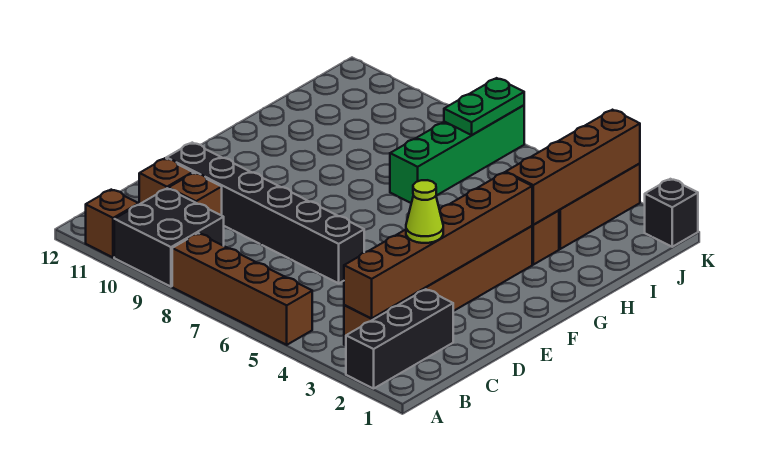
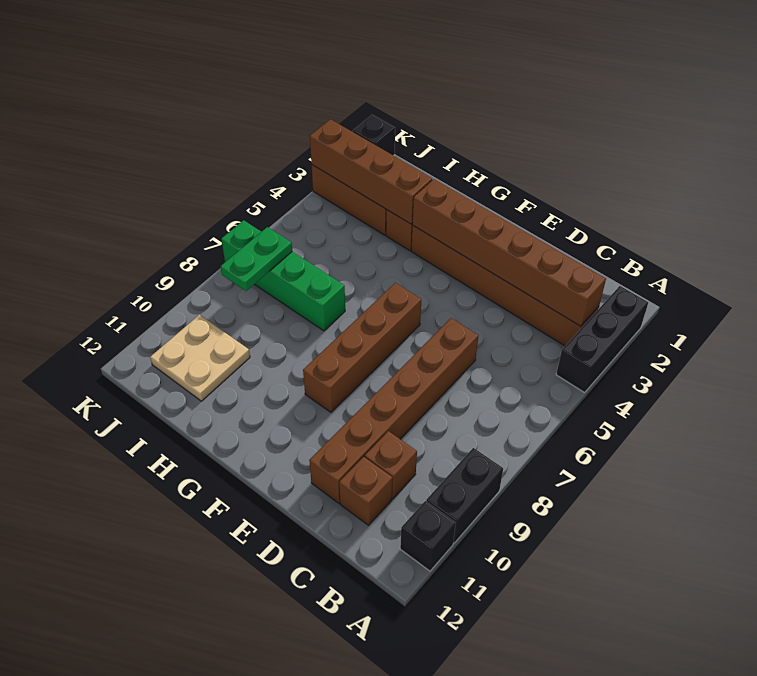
black brick A2:C2 level 1 -> black brick A2:A4 level 1
brown brick A5:A8 level 1 -> brown brick F6:F9 level 1
black brick A9:B10 level 1 -> black brick A9:A10 level 1
brown brick A11 level 1 -> black brick A11 level 1
lime cone D3 level 3 -> none
black brick D6:D11 level 1 -> brown brick D6:D11 level 1
none -> tan plate I10:J11 level 1
green plate J7:K7 level 2 -> green plate J7:J8 level 2

